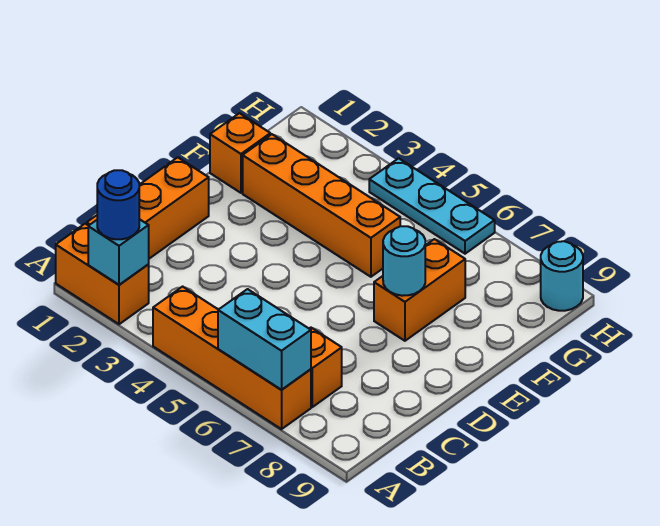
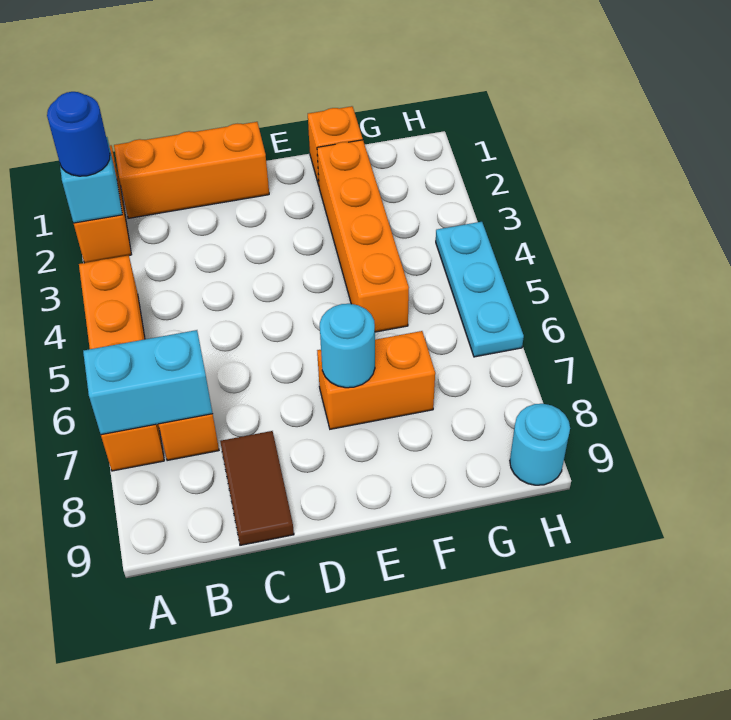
cyan brick A6:A7 level 2 -> cyan brick A7:B7 level 2
none -> brown tile C8:C9 level 1

